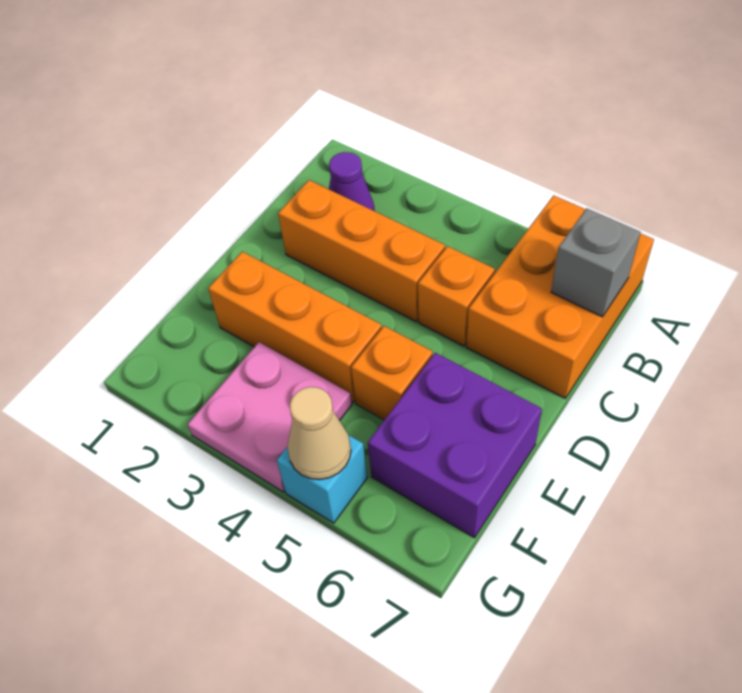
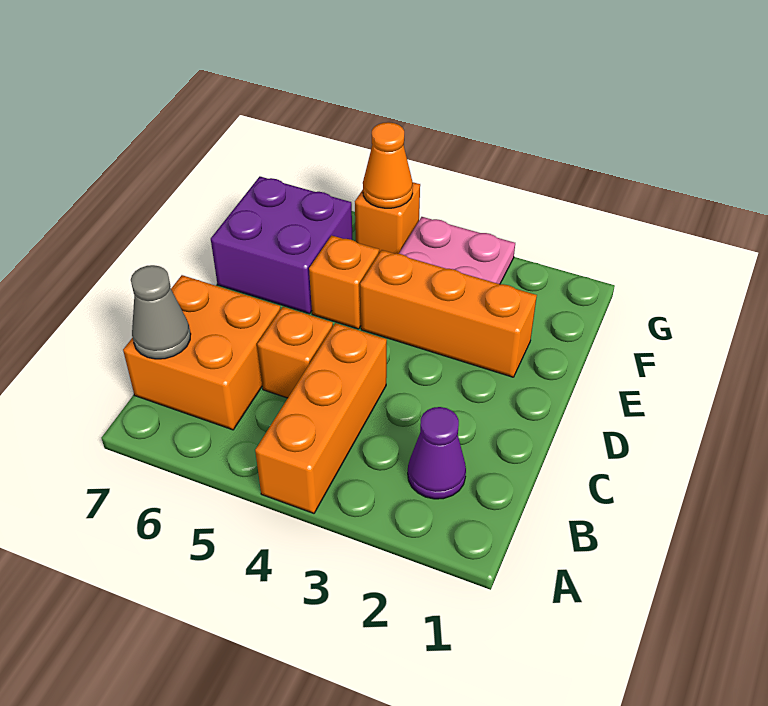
orange brick A6:C7 level 1 -> orange brick B6:C7 level 1
grey brick B7 level 2 -> grey cone B7 level 2
orange brick C2:C4 level 1 -> orange brick A4:C4 level 1
cyan brick G5 level 1 -> orange brick G5 level 1
tan cone G5 level 2 -> orange cone G5 level 2

